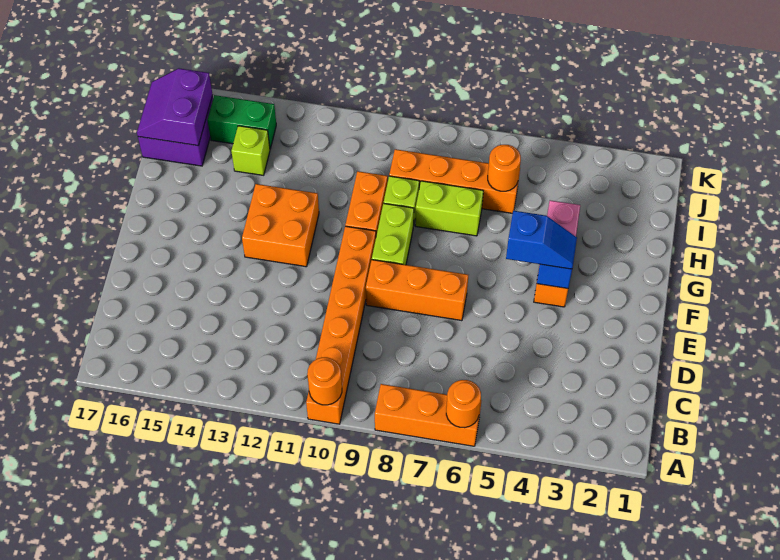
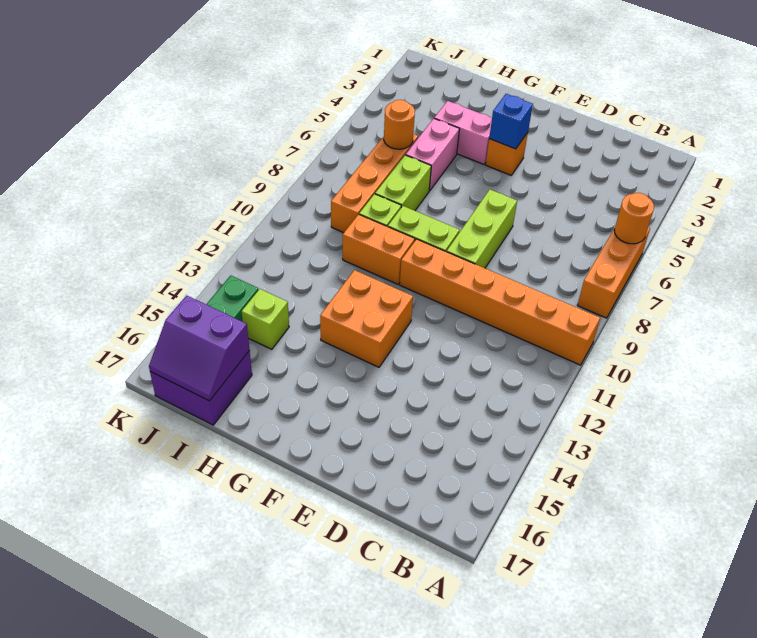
orange round brick A10 level 2 -> none
orange brick E7:E9 level 1 -> lime brick E7:E9 level 1
blue slope F4:F5 level 3 top 5 -> none
none -> pink brick H5:H6 level 1

